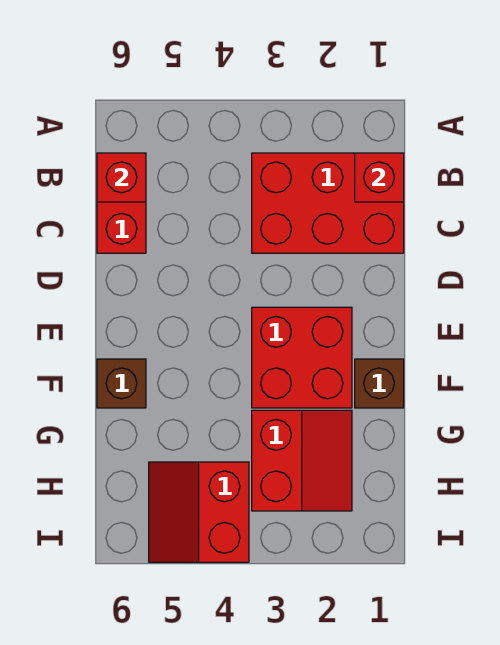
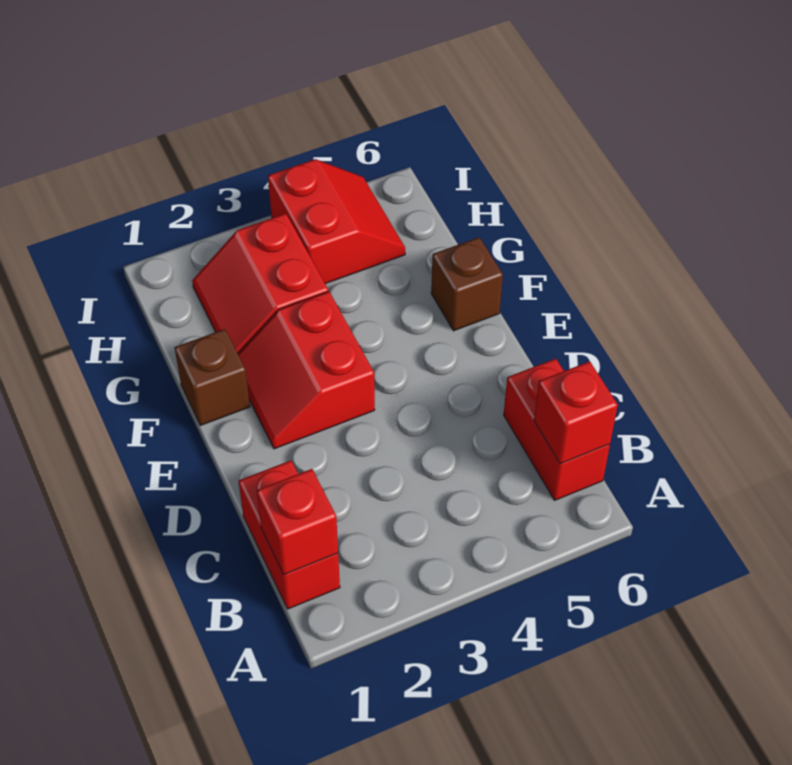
red brick B1:C3 level 1 -> red brick B1:C1 level 1
red brick E2:F3 level 1 -> red slope E2:F3 level 1 top 3

